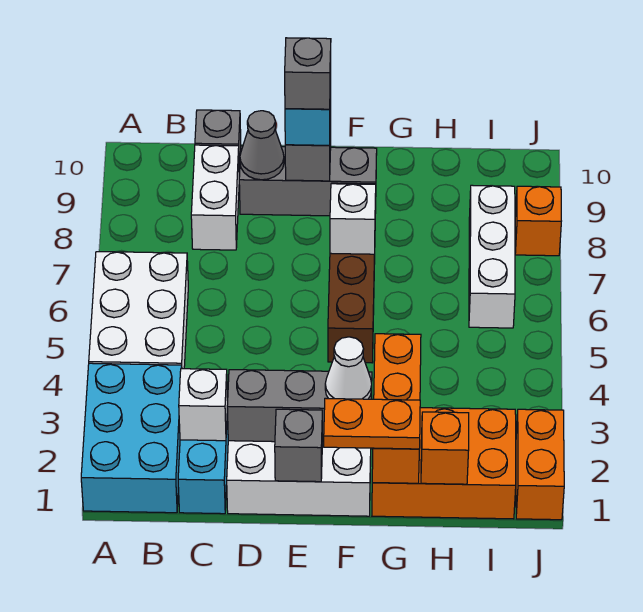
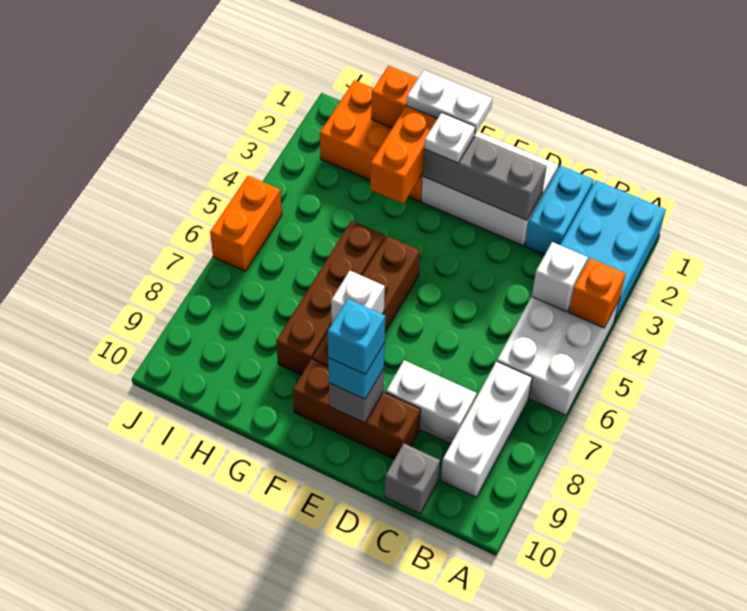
white brick C2 level 2 -> white brick B4 level 2
white brick C8:C9 level 1 -> white brick C8:D8 level 1
grey brick D9:F9 level 1 -> brown brick D9:F9 level 1
grey cone D9 level 2 -> none
grey brick E1 level 2 -> none
grey brick E9 level 4 -> cyan brick E9 level 4
orange plate F1:G1 level 3 -> white plate F1:G1 level 3
white cone F2 level 3 -> white plate F2 level 3
none -> brown brick G5:G8 level 1
white brick I6:I8 level 1 -> white brick B7:B9 level 1
orange brick J1:J2 level 1 -> orange brick J5:J6 level 1
orange brick J8 level 1 -> orange brick A4 level 2

